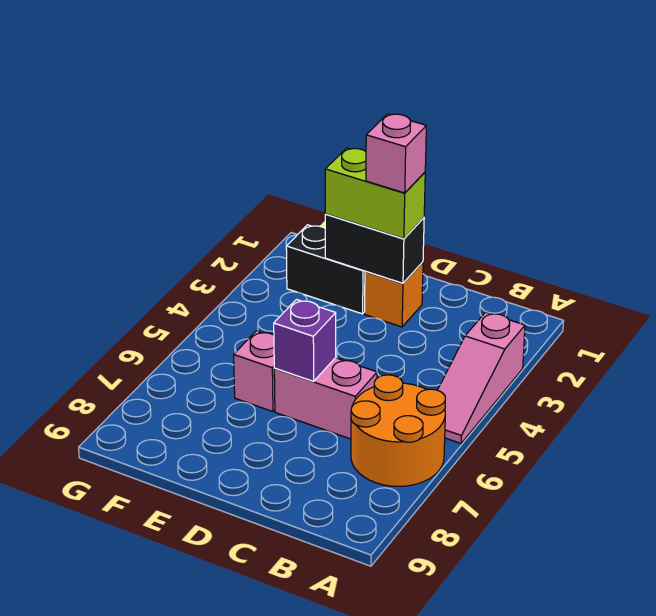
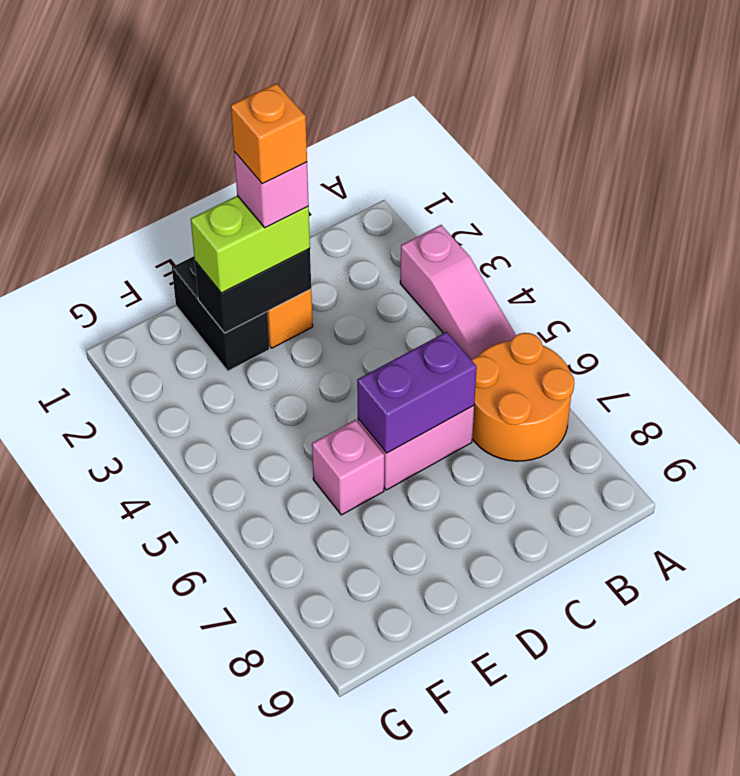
none -> orange brick D2 level 5
purple brick D6 level 2 -> purple brick C6:D6 level 2
black brick E2:F2 level 1 -> black brick E1:E2 level 1

